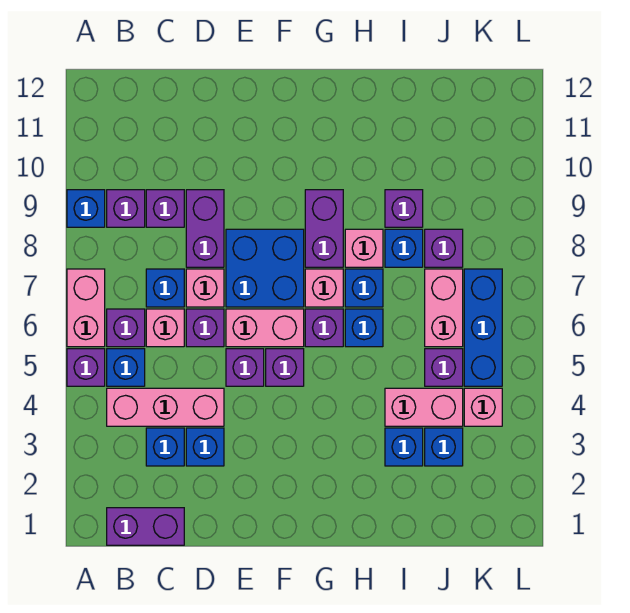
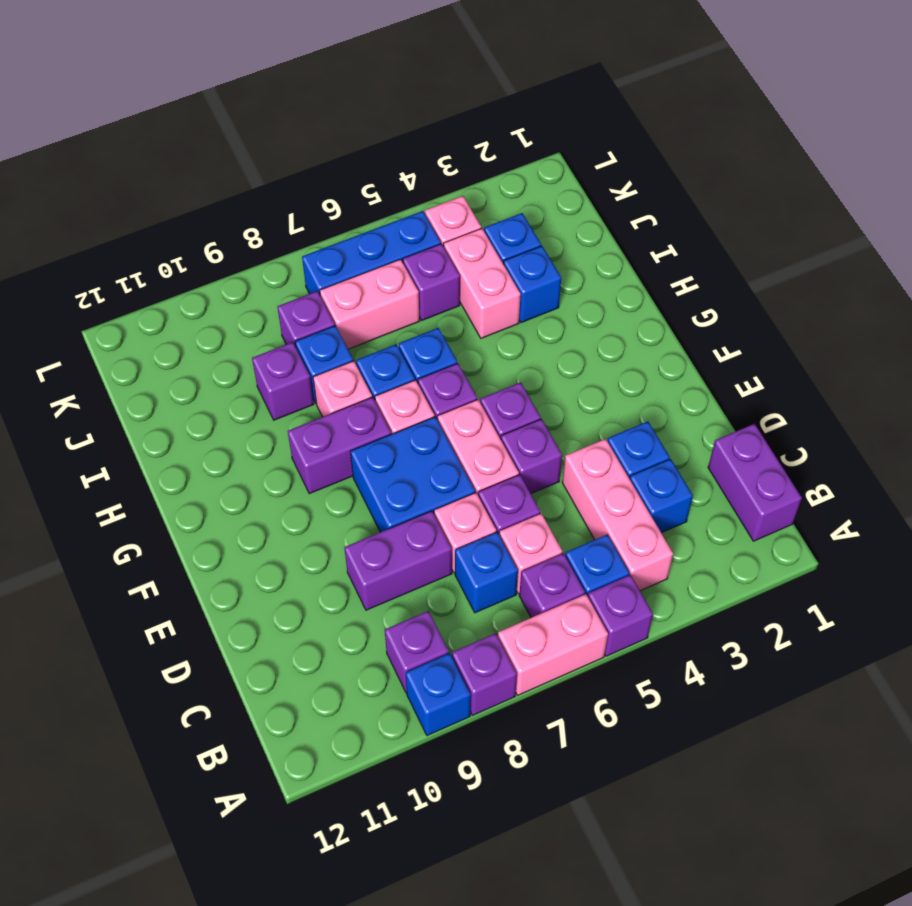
purple brick C9 level 1 -> purple brick A8 level 1

